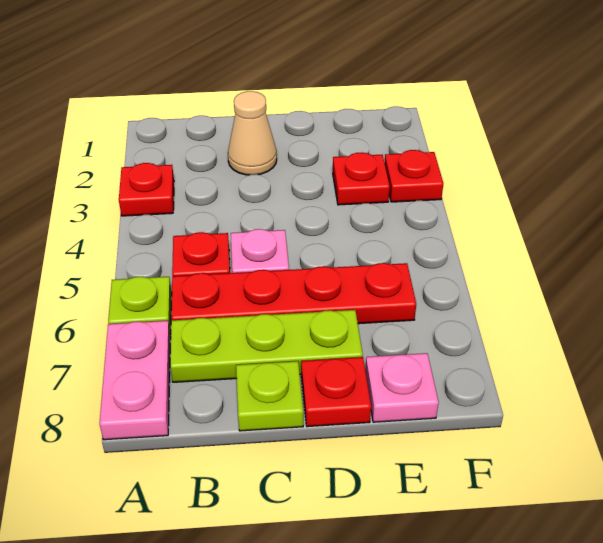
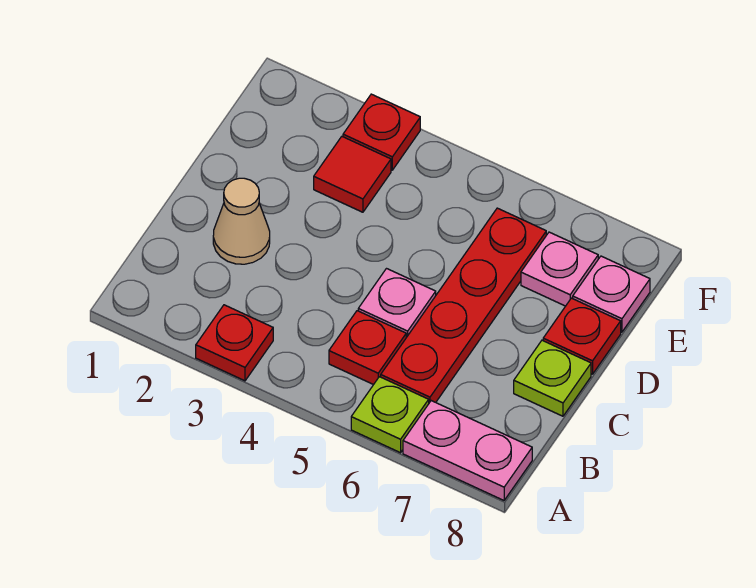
lime plate B7:D7 level 1 -> none
red plate E3 level 1 -> red tile E3 level 1
none -> pink plate E7 level 1

